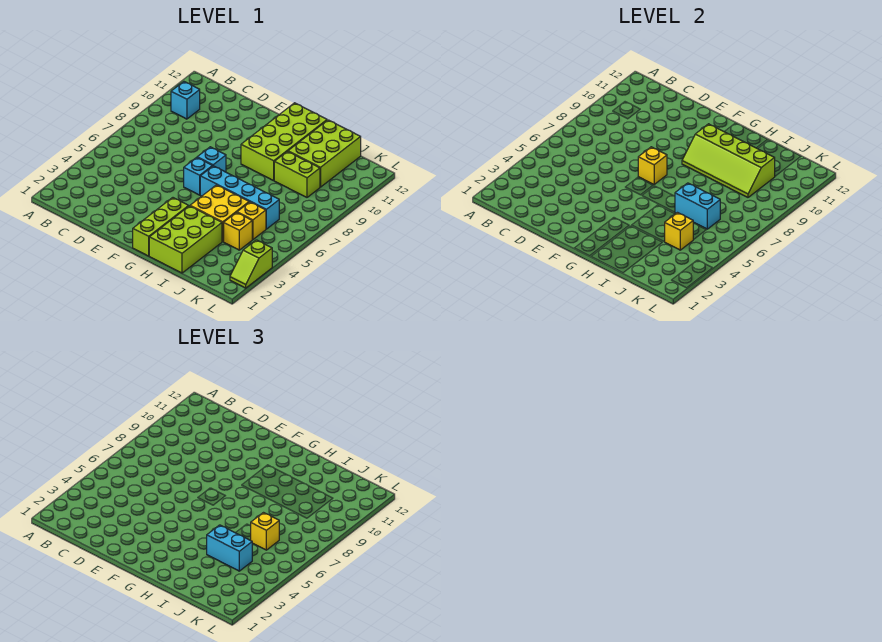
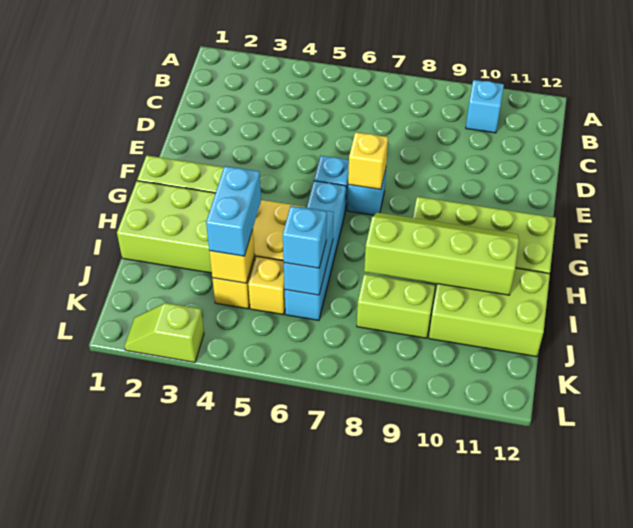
lime slope G9:J10 level 2 top 10 -> lime slope H8:I11 level 2 top I
lime brick I9:J9 level 1 -> lime brick J8:J9 level 1
yellow brick J6 level 3 -> cyan brick J6 level 3

